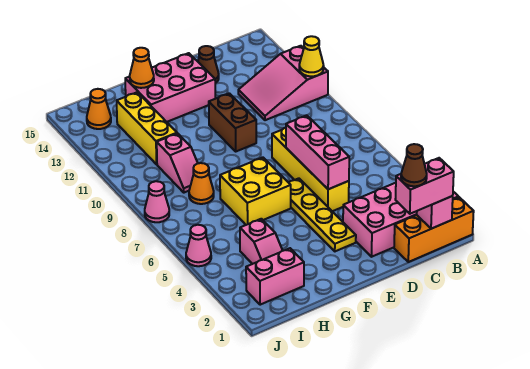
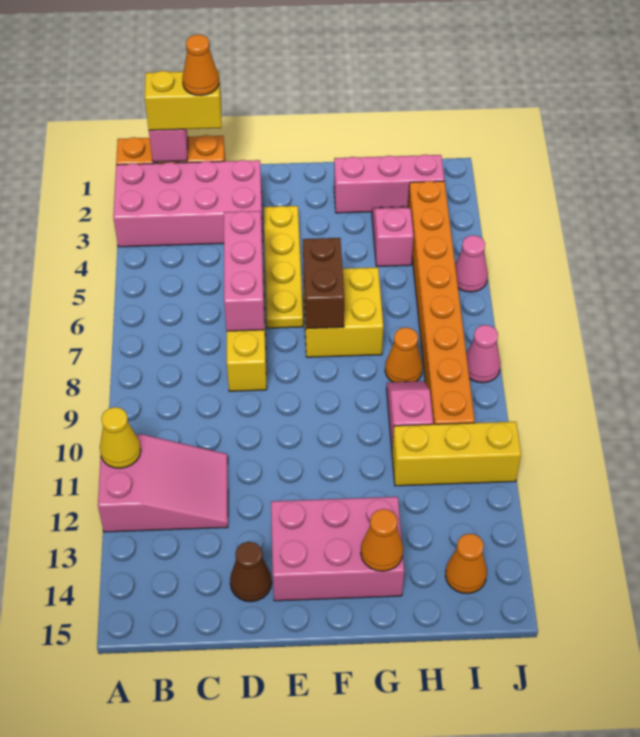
pink brick B1:C1 level 3 -> yellow brick B1:C1 level 3
brown cone C1 level 4 -> orange cone C1 level 4
brown brick E10:E11 level 1 -> brown brick F6:F7 level 2
pink brick H2:I2 level 1 -> pink brick G2:I2 level 1
yellow brick H11:H13 level 1 -> yellow brick H11:J11 level 1
none -> orange brick I3:I10 level 1

